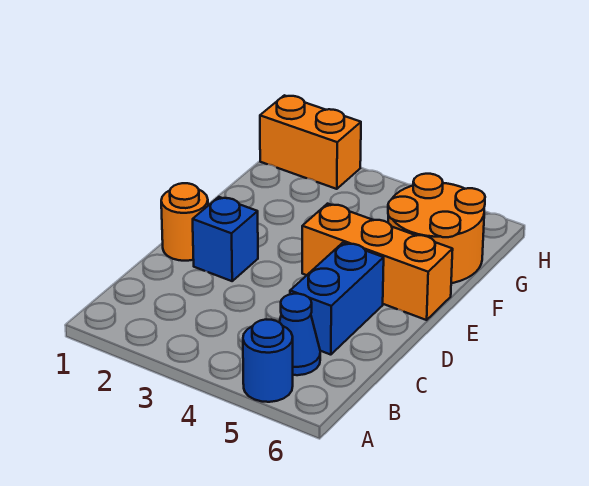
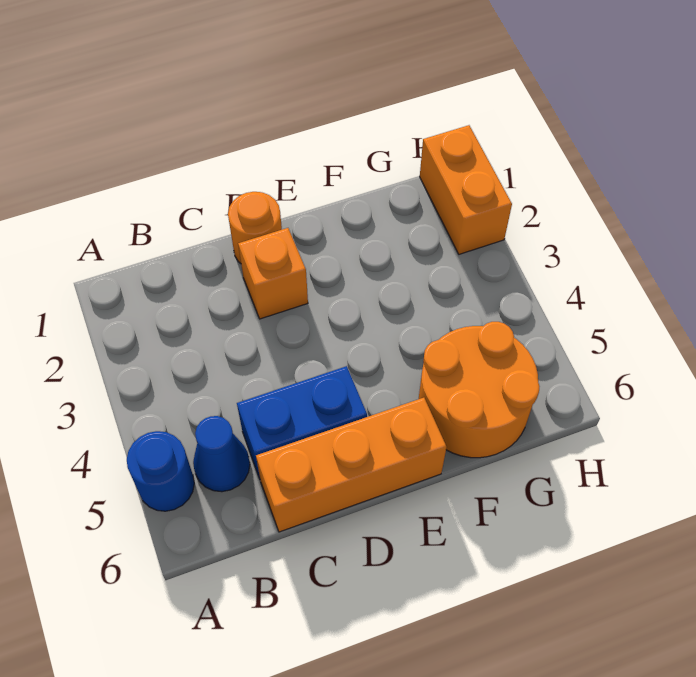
blue brick D2 level 1 -> orange brick D2 level 1
orange brick E4:E6 level 1 -> orange brick C6:E6 level 1

